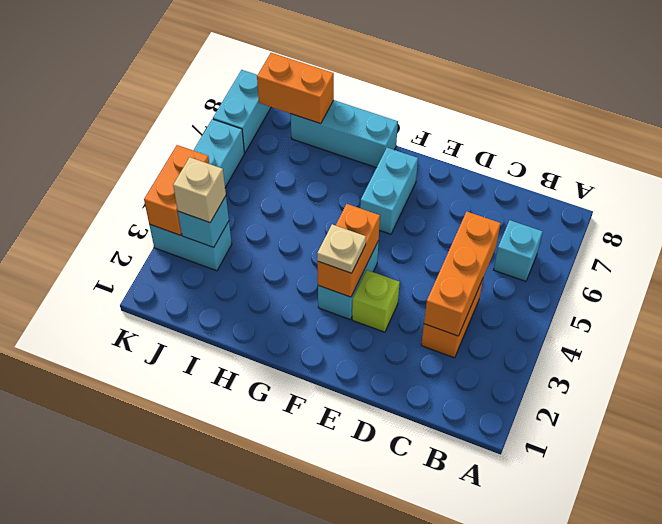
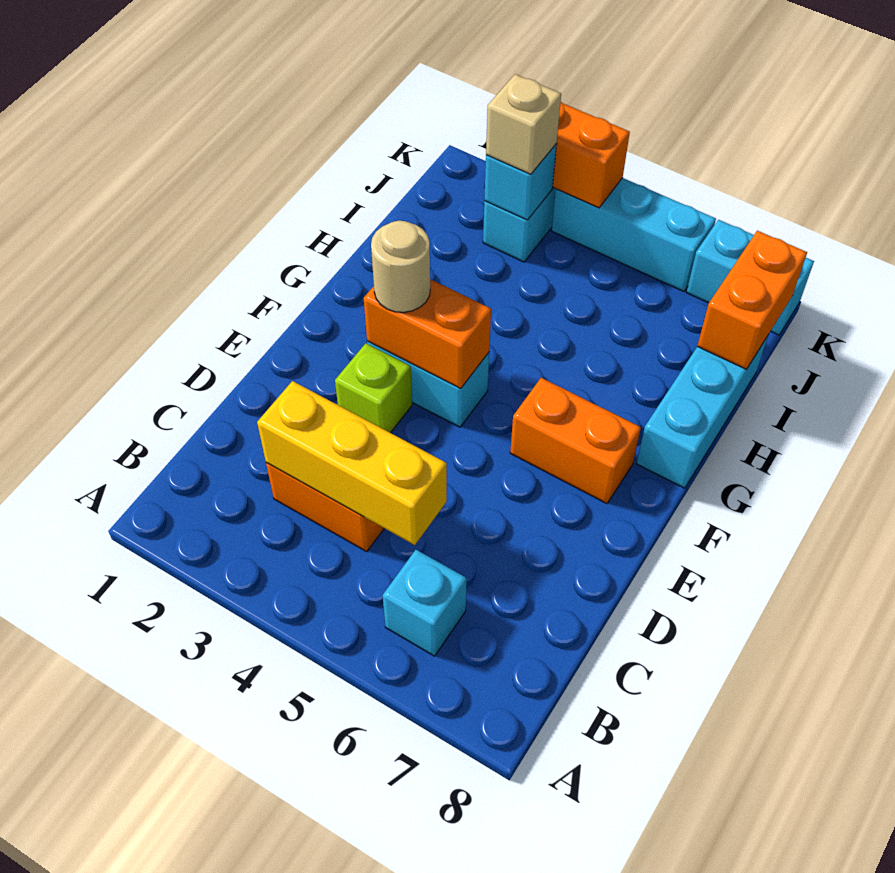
orange brick C3:C5 level 2 -> yellow brick C3:C5 level 2
tan plate F3 level 3 -> tan round brick F3 level 3
cyan brick F6:F7 level 1 -> orange brick F6:F7 level 1

